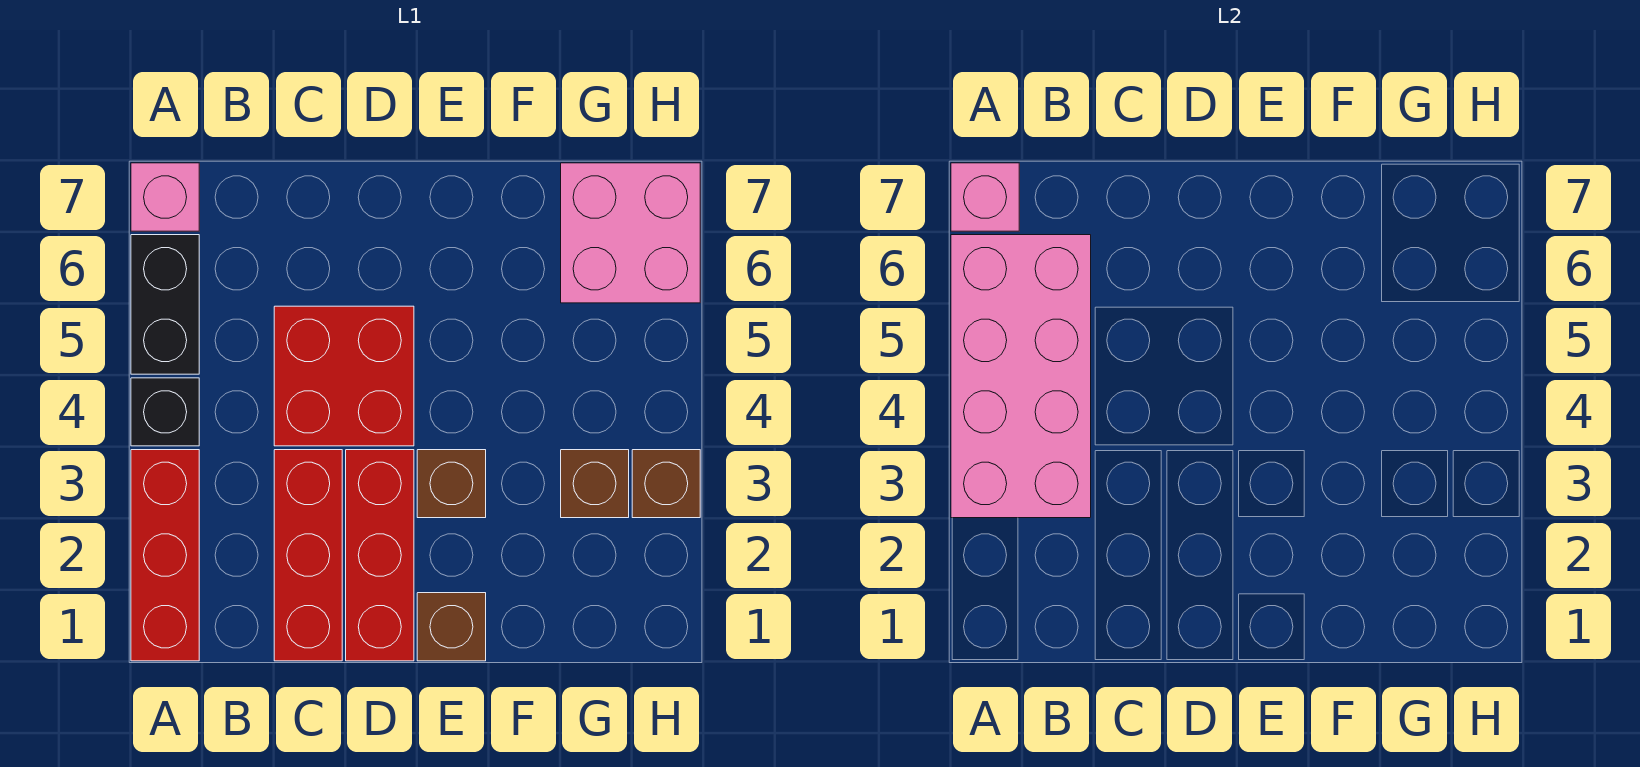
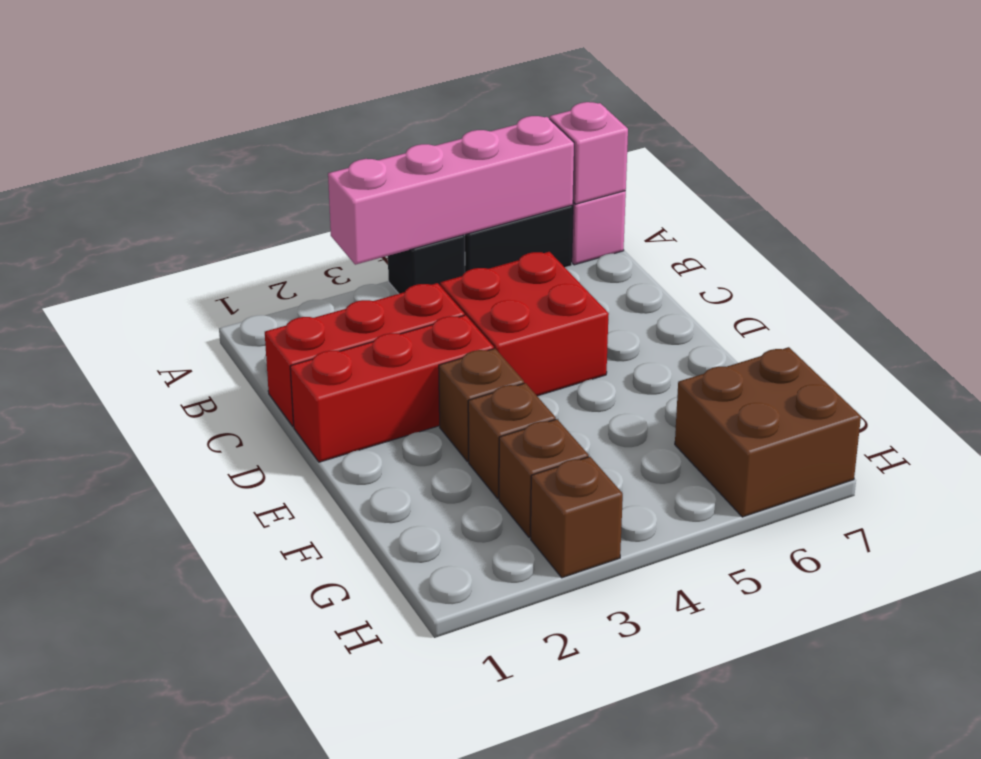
red brick A1:A3 level 1 -> none
pink brick A3:B6 level 2 -> pink brick A3:A6 level 2
brown brick E1 level 1 -> brown brick F3 level 1
pink brick G6:H7 level 1 -> brown brick G6:H7 level 1

